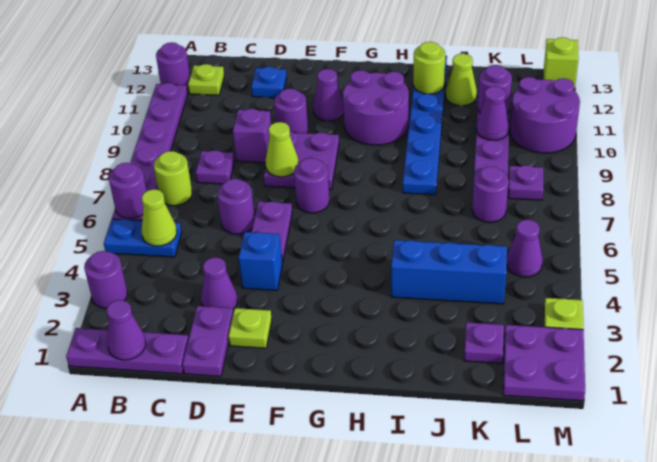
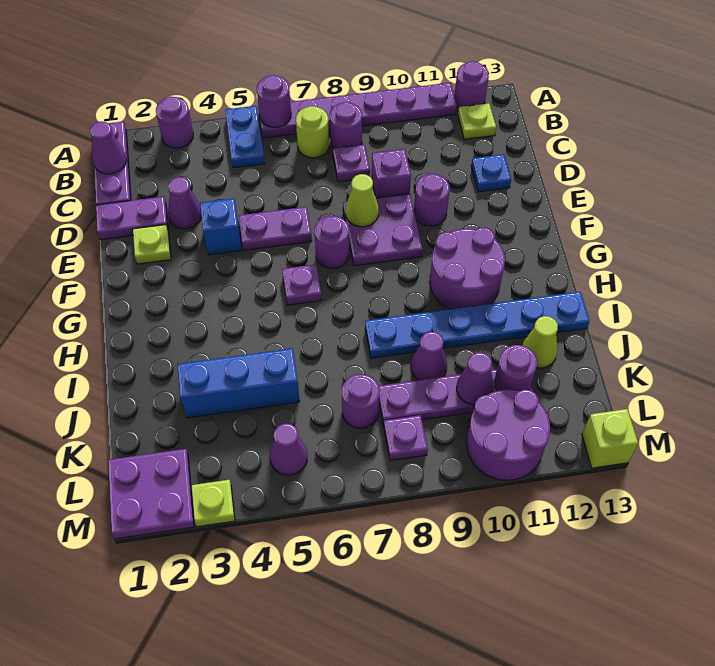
lime cone B5 level 2 -> none
purple round brick D6 level 1 -> purple round brick B8 level 1
purple cone F11 level 1 -> purple cone J9 level 1
blue brick I4:K4 level 1 -> blue brick J3:J5 level 1
lime round brick I12 level 2 -> none
purple plate K2 level 1 -> purple plate G6 level 1

